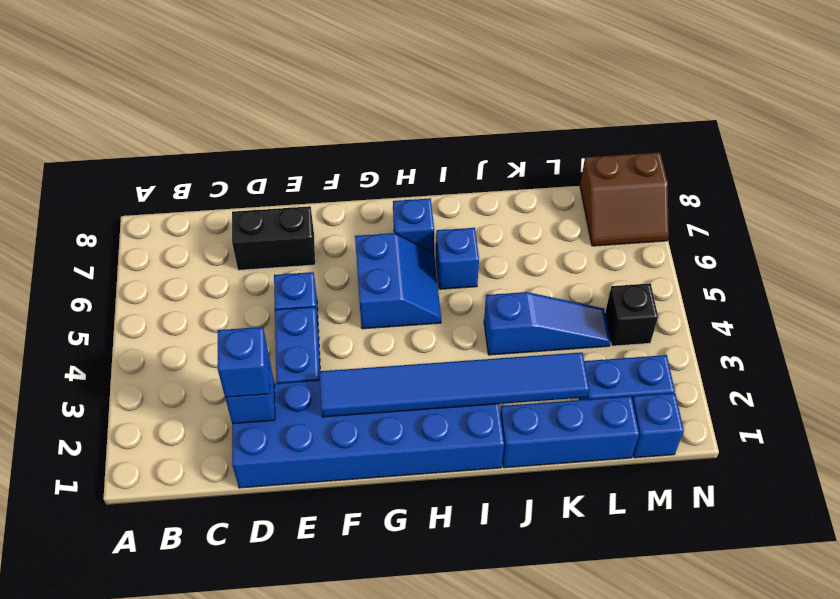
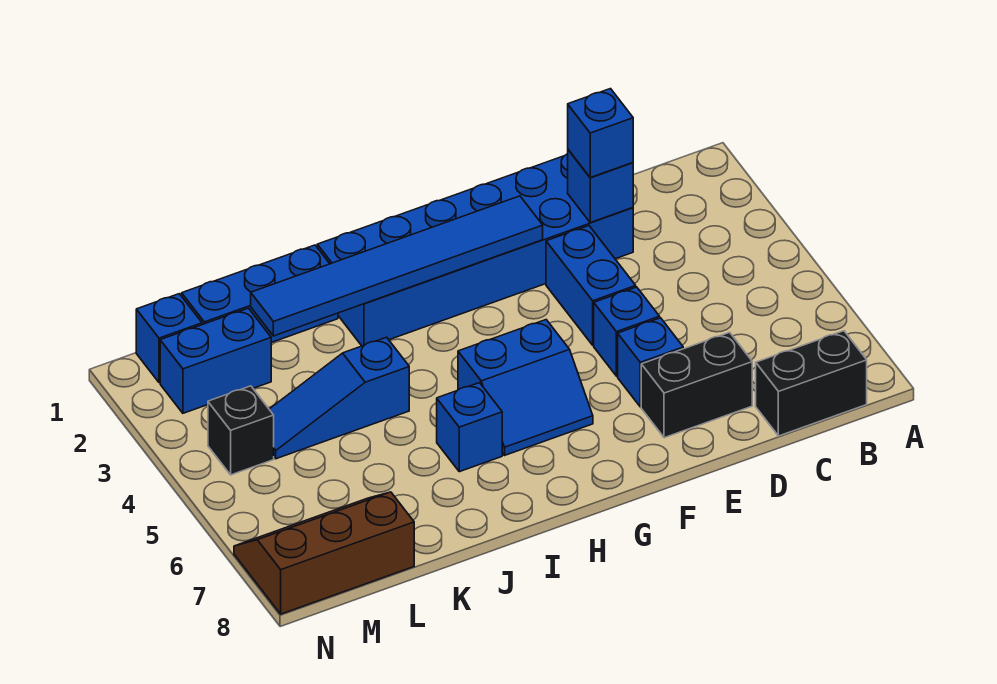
none -> black brick B8:C8 level 1
blue slope G5:H6 level 1 top G -> blue slope G5:H6 level 1 top 5
blue brick H7 level 1 -> blue brick E6 level 1
brown slope M7:N8 level 1 top 8 -> brown slope L7:N8 level 1 top 8

